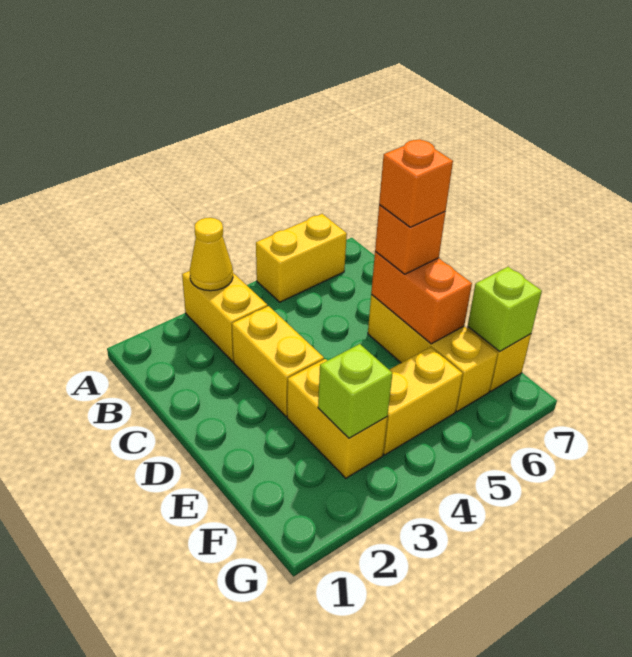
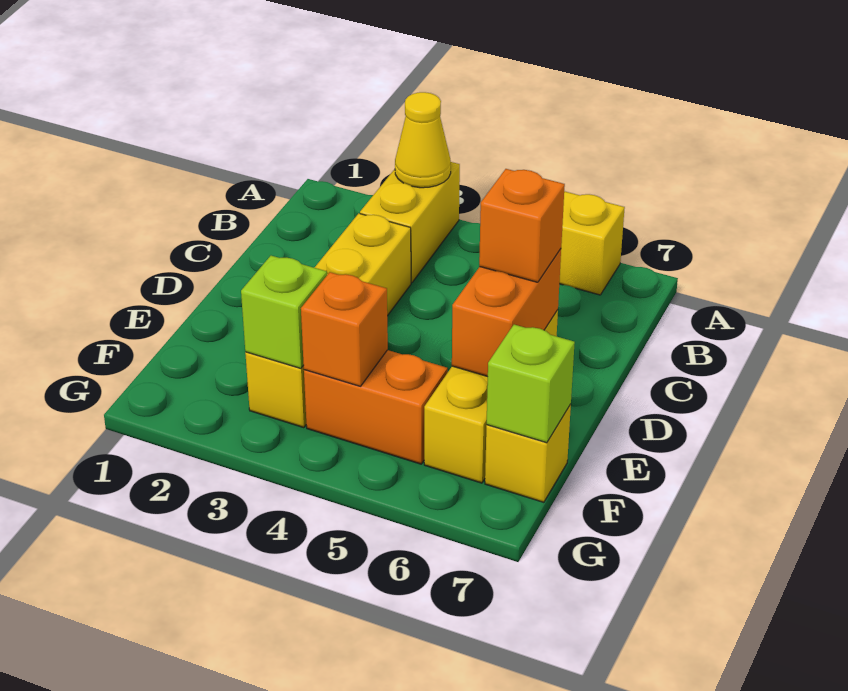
orange brick D6 level 4 -> orange brick F4 level 2
yellow brick F4:F5 level 1 -> orange brick F4:F5 level 1

